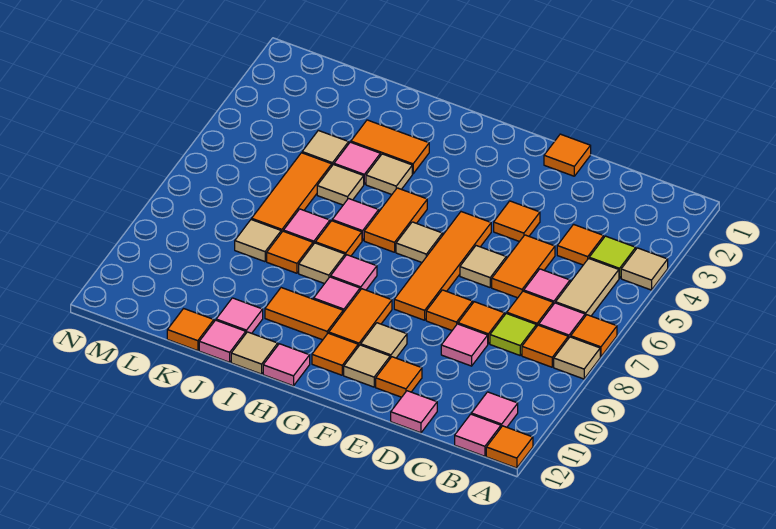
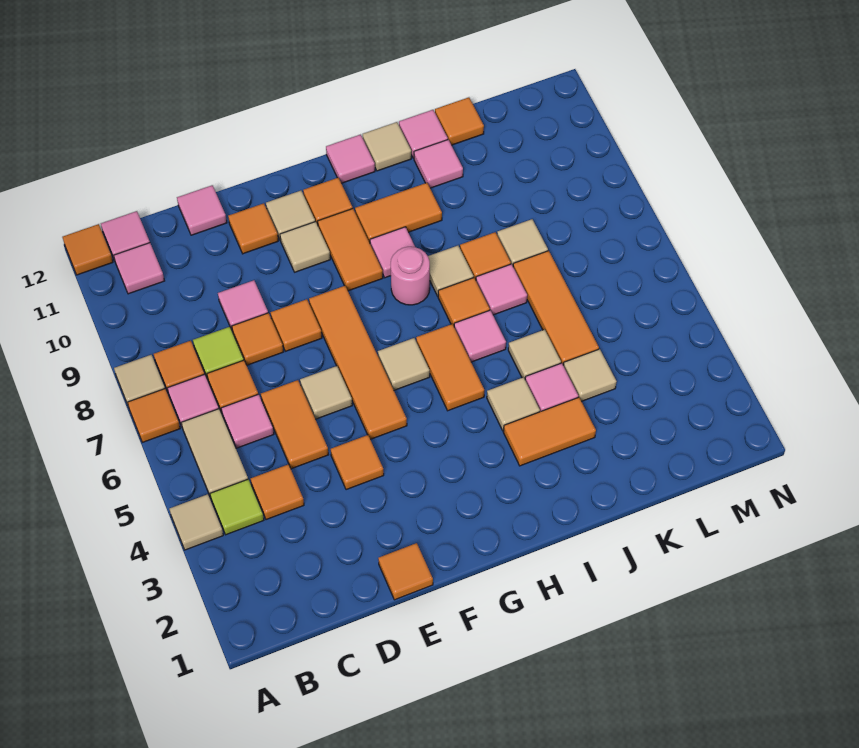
pink tile H8 level 1 -> pink round brick H8 level 1

